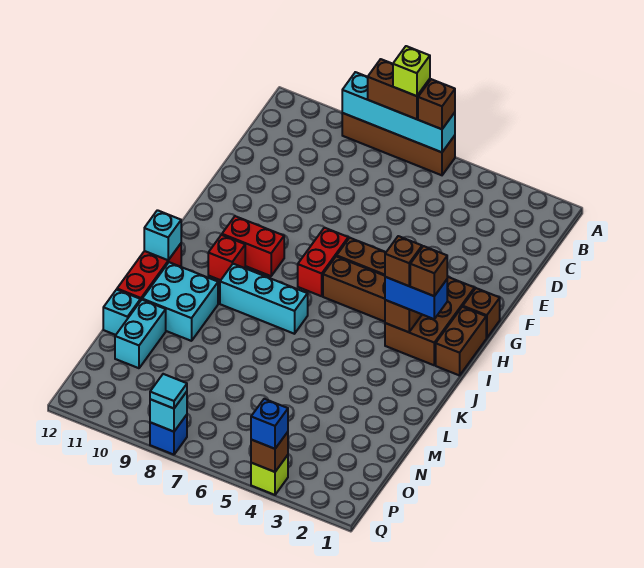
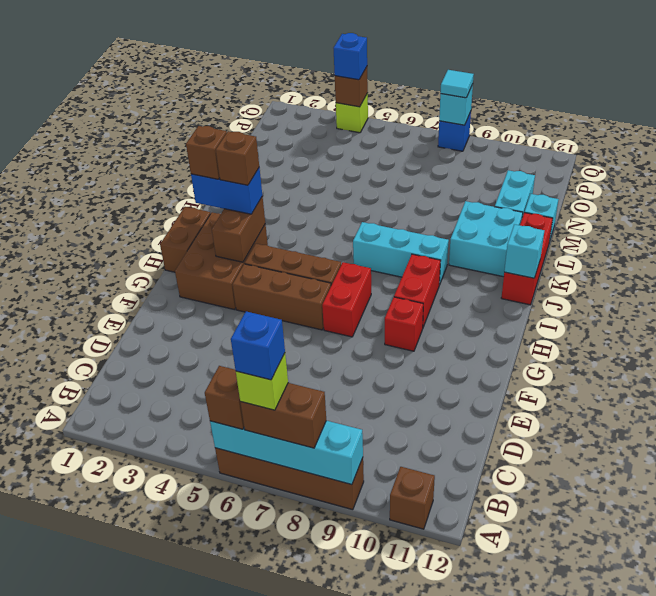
none -> blue brick A7 level 5
brown brick G1 level 1 -> brown brick A11 level 1
red brick H9:H10 level 1 -> red brick H9:I9 level 1
red brick I10 level 1 -> red brick G9 level 1

